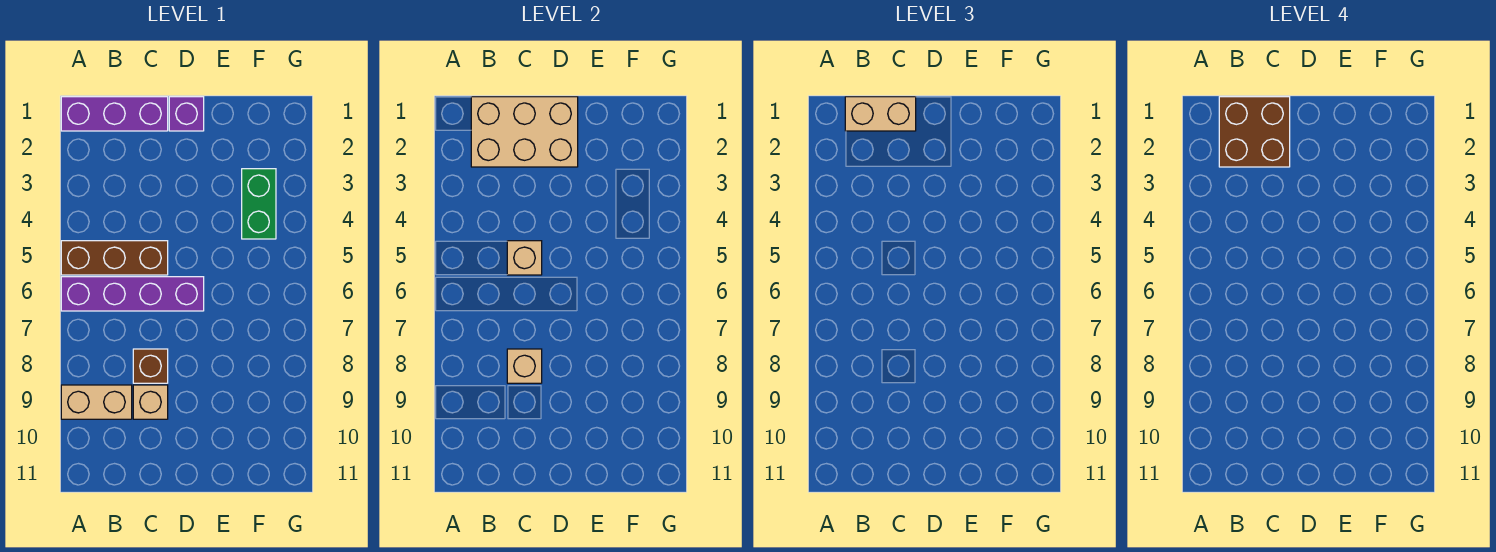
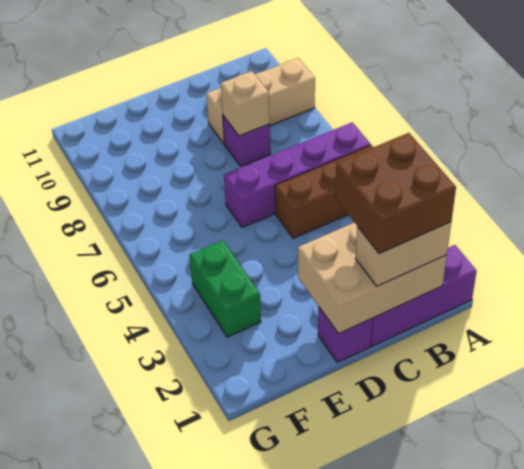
tan brick C5 level 2 -> none
brown brick C8 level 1 -> purple brick C8 level 1

